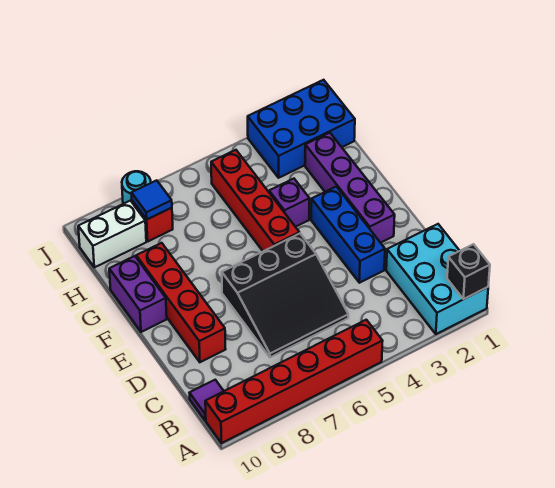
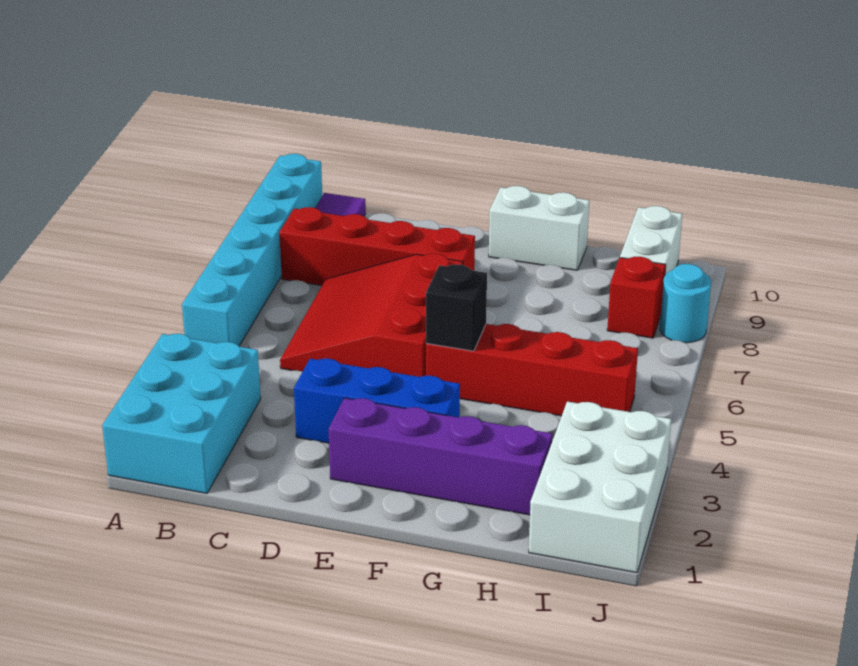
cyan brick A1:C2 level 1 -> cyan brick A1:B3 level 1
black brick A1 level 2 -> black brick F5 level 2
red brick A5:A10 level 1 -> cyan brick A5:A10 level 1
black slope C5:E7 level 1 top E -> red slope C5:E7 level 1 top E
red brick D9:G9 level 1 -> red brick B8:E8 level 1
purple brick F10:G10 level 1 -> white brick F10:G10 level 1
purple brick G4 level 1 -> none
blue brick I1:J3 level 1 -> white brick I1:J3 level 1
blue tile I8 level 2 -> none

